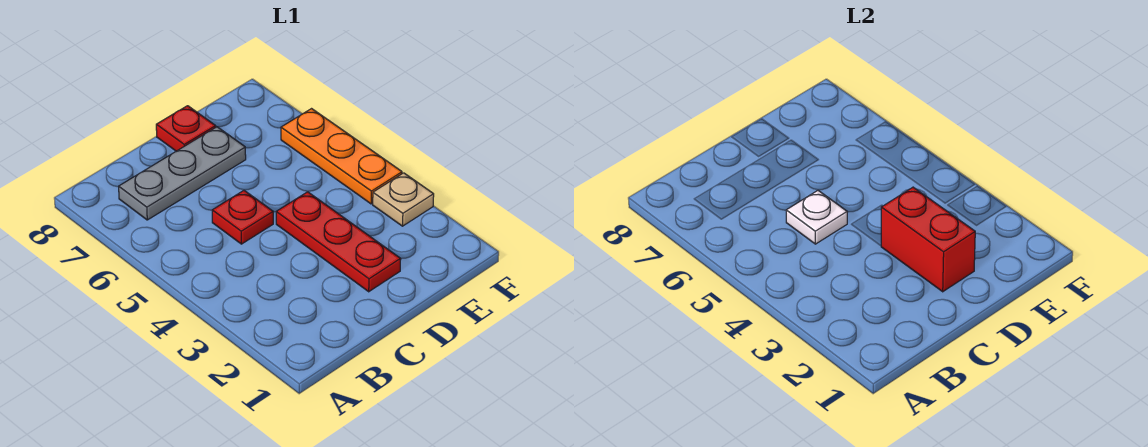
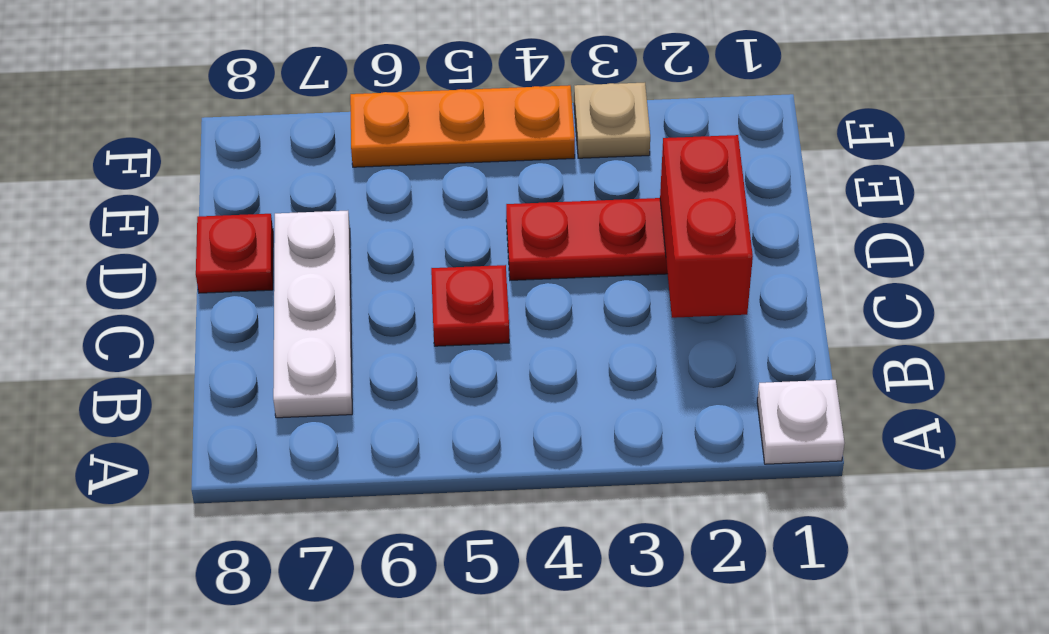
grey plate B7:D7 level 1 -> white plate B7:D7 level 1
white plate C5 level 2 -> white plate A1 level 1
red brick D2:D3 level 2 -> red brick C2:D2 level 2

